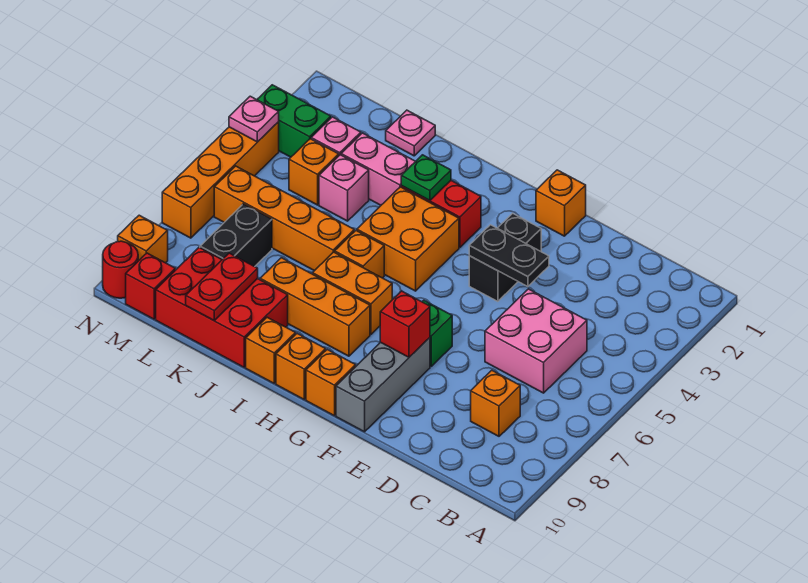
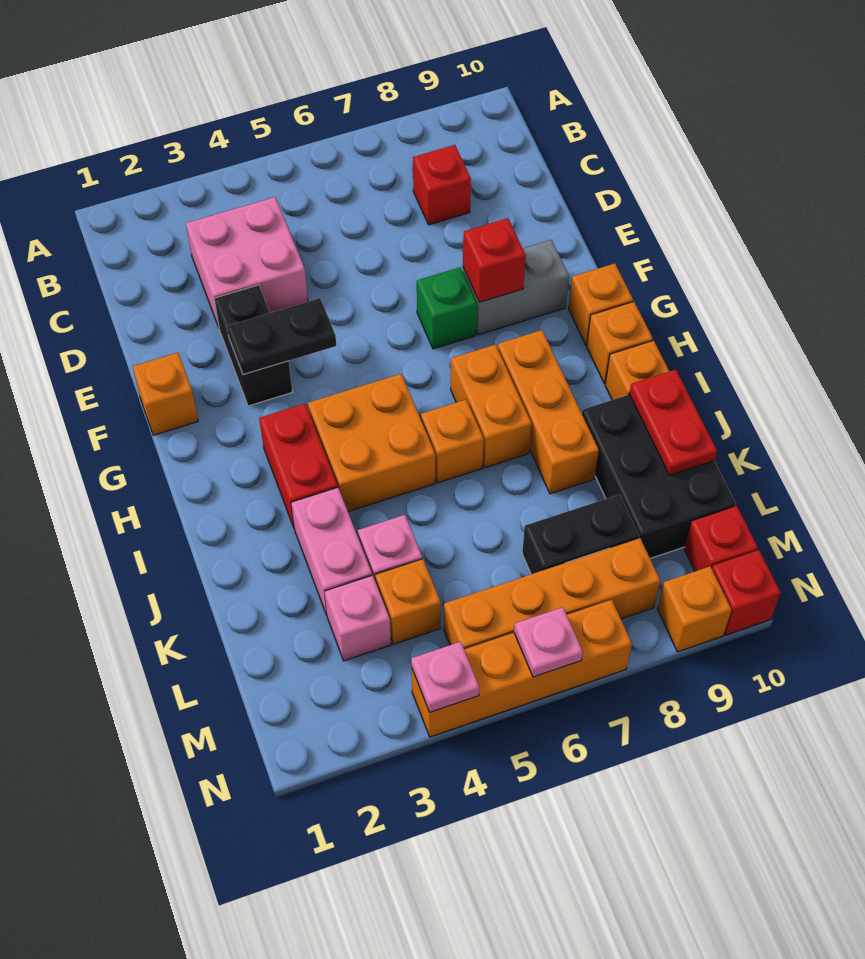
pink brick C5:D6 level 1 -> pink brick C3:D4 level 1
orange brick C8 level 1 -> red brick C8 level 1
black plate E4:F4 level 2 -> black plate F3:F4 level 2
black brick F3:F4 level 1 -> black brick E3:F3 level 1
grey brick F8:F10 level 1 -> grey brick F8:F9 level 1
green plate I3 level 2 -> none
orange brick J6:M6 level 1 -> orange brick M5:M8 level 1
red brick J9:L10 level 1 -> black brick J9:L10 level 1
pink plate K1 level 1 -> pink plate N6 level 2
red plate K9:K10 level 2 -> red plate J10:K10 level 2
green brick M3:N3 level 1 -> none
red round brick N10 level 1 -> red brick N10 level 1

